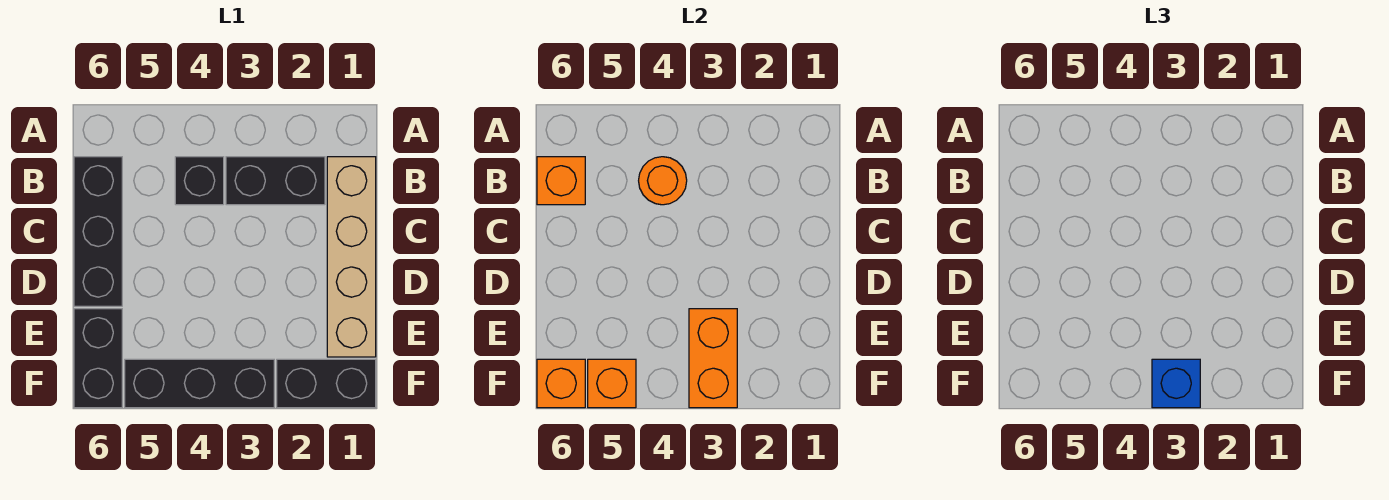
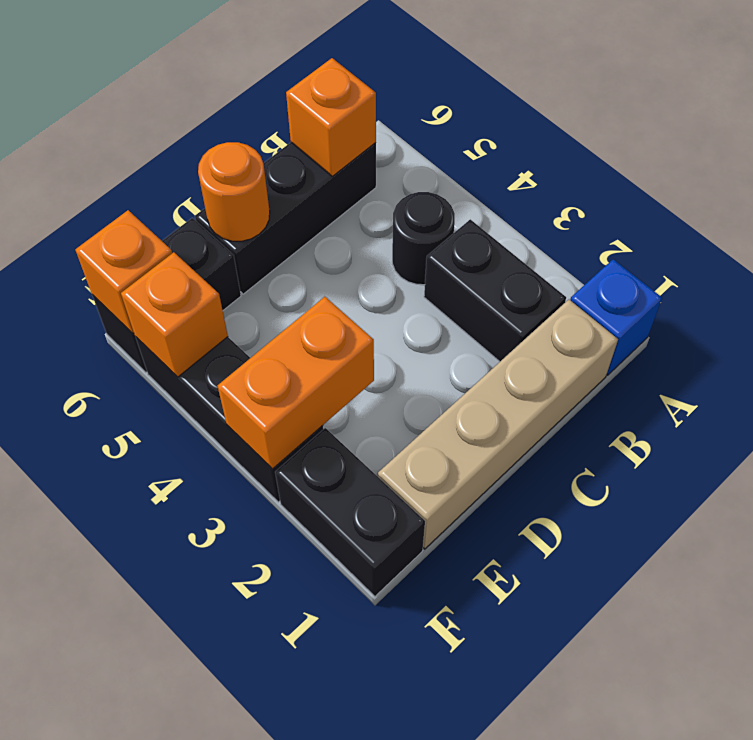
black brick B4 level 1 -> black round brick B4 level 1
orange round brick B4 level 2 -> orange round brick D6 level 2
blue brick F3 level 3 -> blue brick A1 level 1

